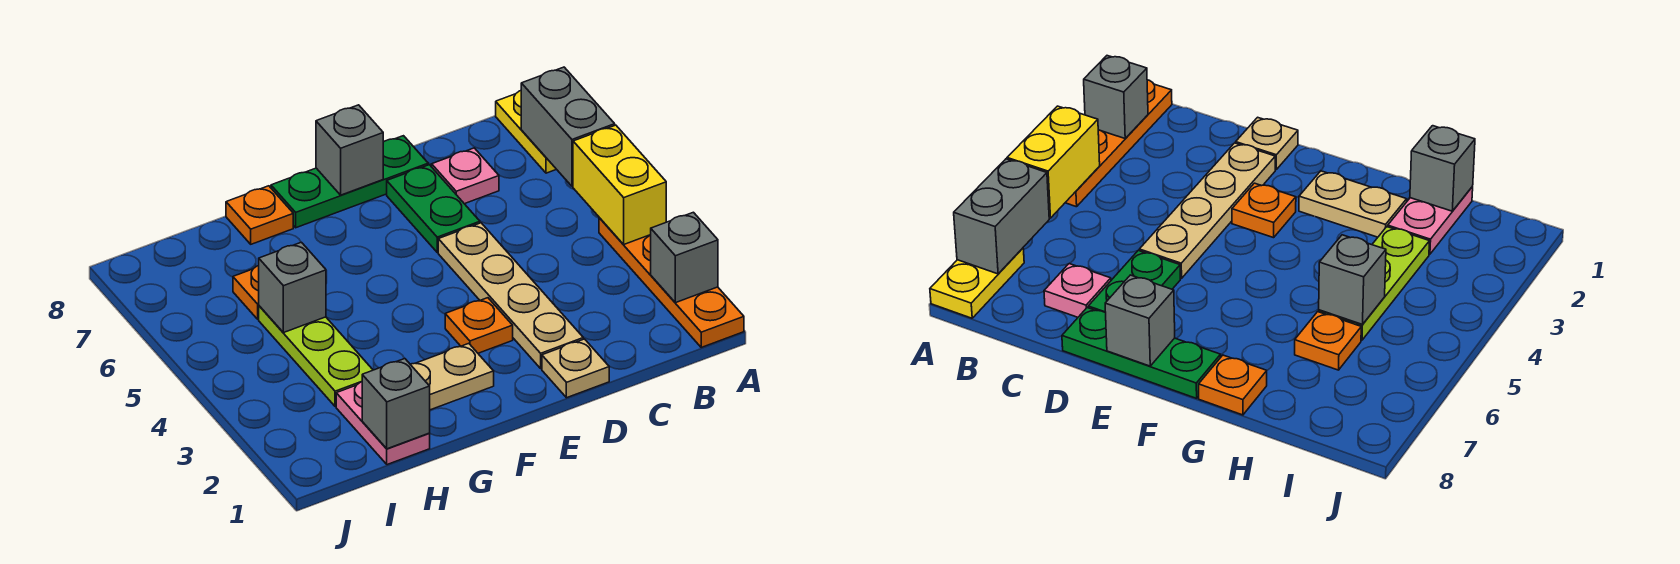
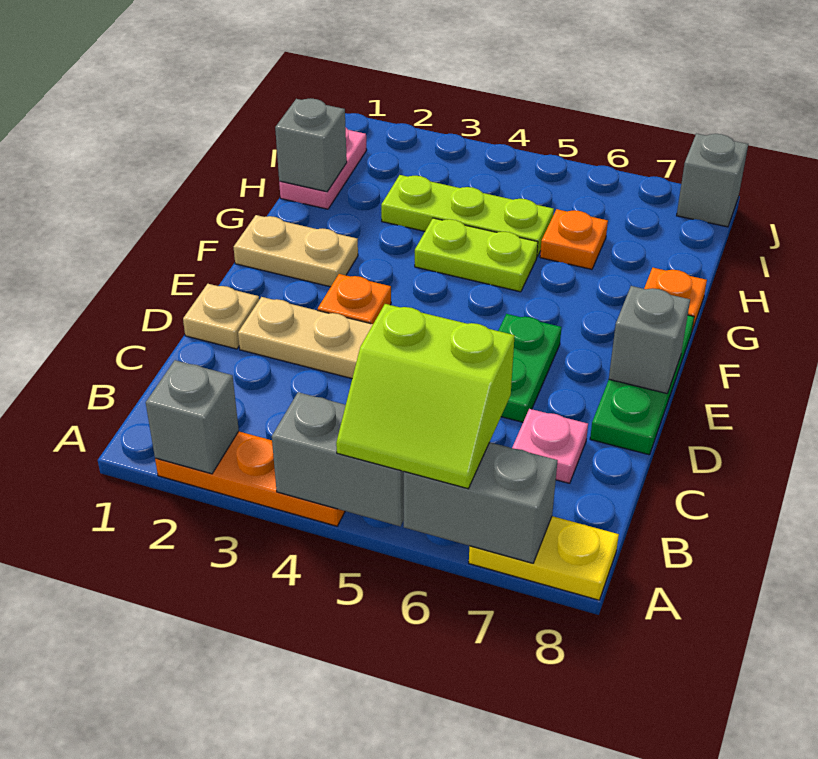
orange plate A1:A4 level 1 -> orange plate A2:A4 level 1
yellow brick A4:A5 level 2 -> grey brick A4:A5 level 2
none -> lime slope A5:B6 level 3 top B
green plate D6:D7 level 1 -> green plate D6:E6 level 1
tan plate F2:G2 level 1 -> tan plate F1:F2 level 1
none -> lime plate G4:G5 level 1
pink plate H1:H2 level 1 -> pink plate H1:I1 level 1
grey brick H5 level 2 -> grey brick J8 level 1

